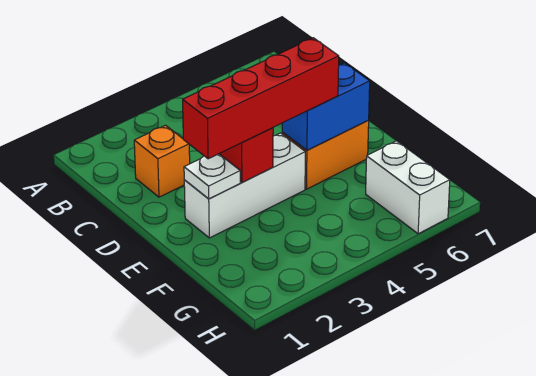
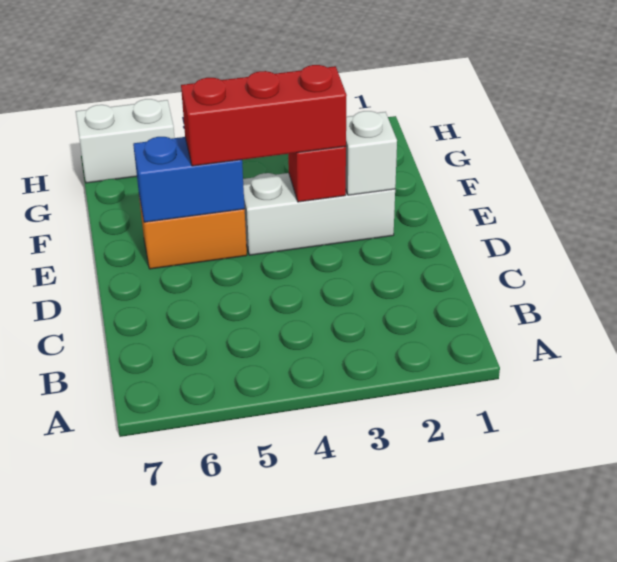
orange brick C2 level 1 -> none
white plate E2 level 2 -> white brick E2 level 2
red brick E2:E5 level 3 -> red brick E3:E5 level 3
white brick G6:H6 level 1 -> white brick H6:H7 level 1

